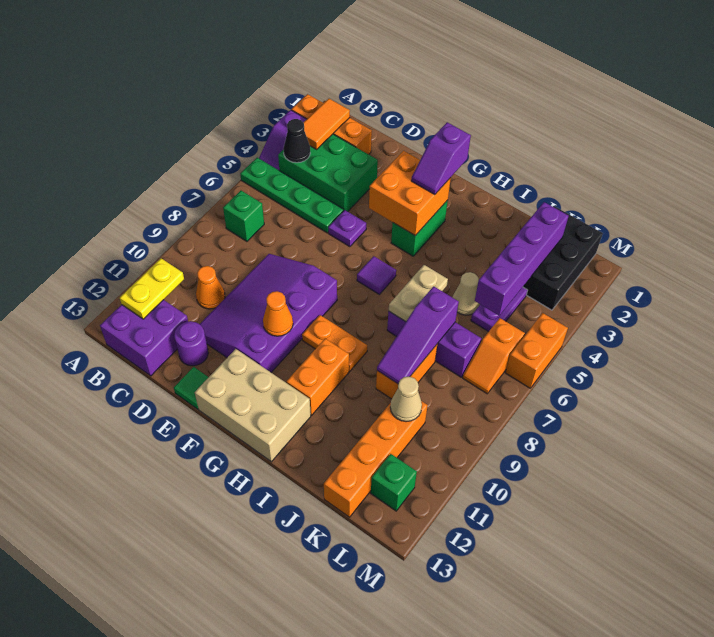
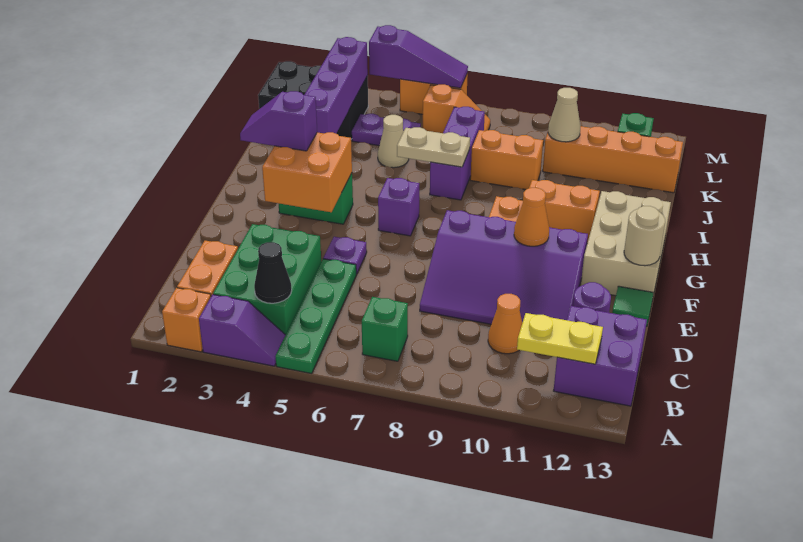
orange tile B2:B3 level 2 -> none
none -> tan round brick F13 level 2
purple slope G2:G3 level 3 top 2 -> purple slope G2:G3 level 3 top 3
purple tile G6 level 1 -> purple brick G6 level 1
purple slope J7:J9 level 2 top 7 -> purple slope M4:M6 level 2 top 4
purple brick K2:K5 level 2 -> purple brick I3:L3 level 2

